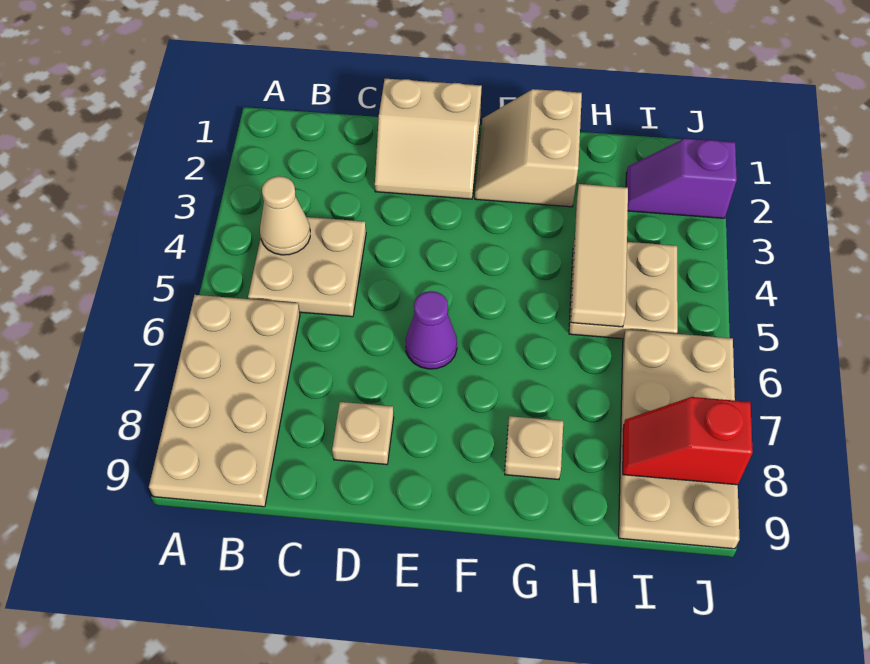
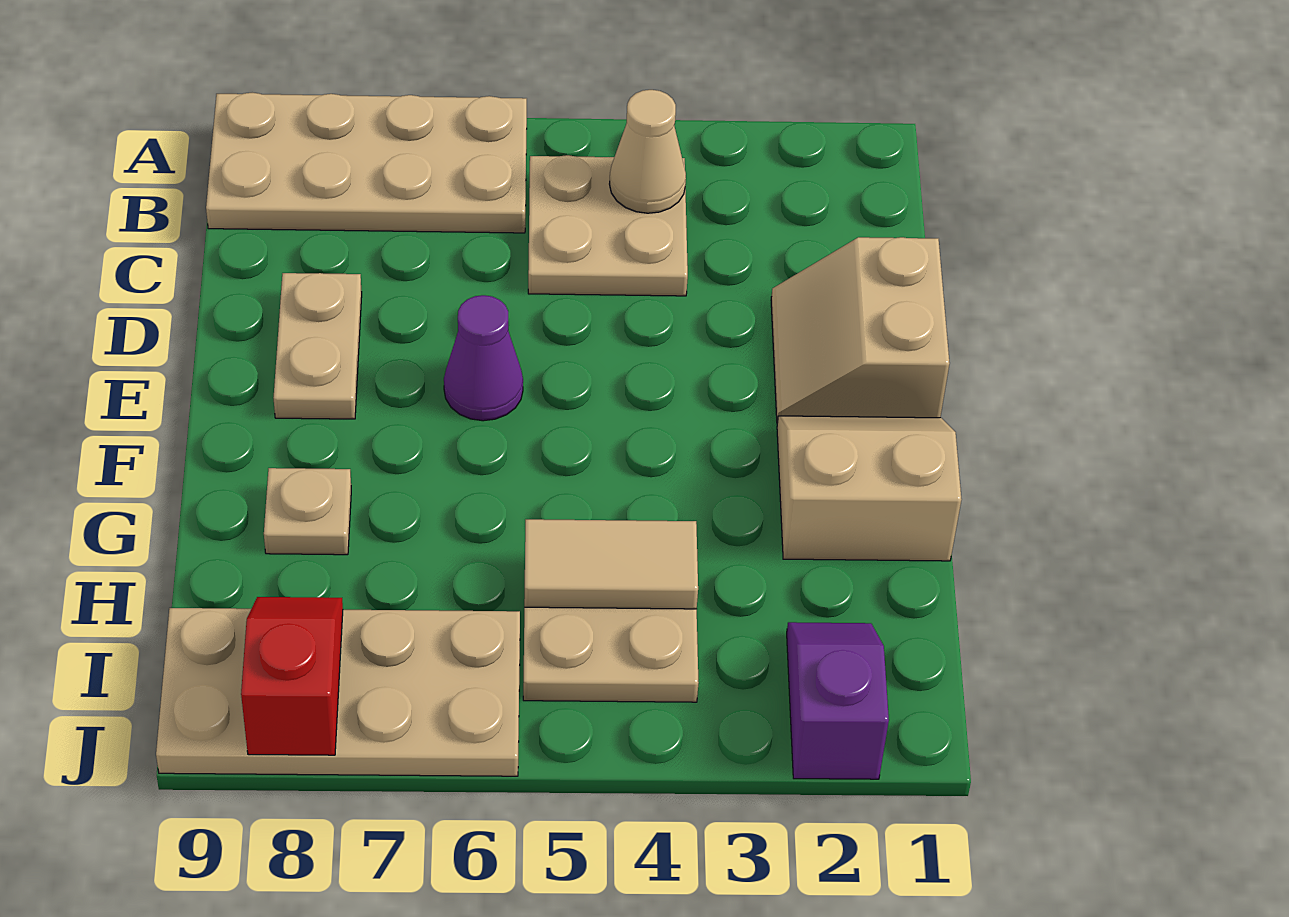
tan plate D8 level 1 -> tan plate D8:E8 level 1
tan tile H3:H5 level 2 -> tan tile H4:H5 level 2

